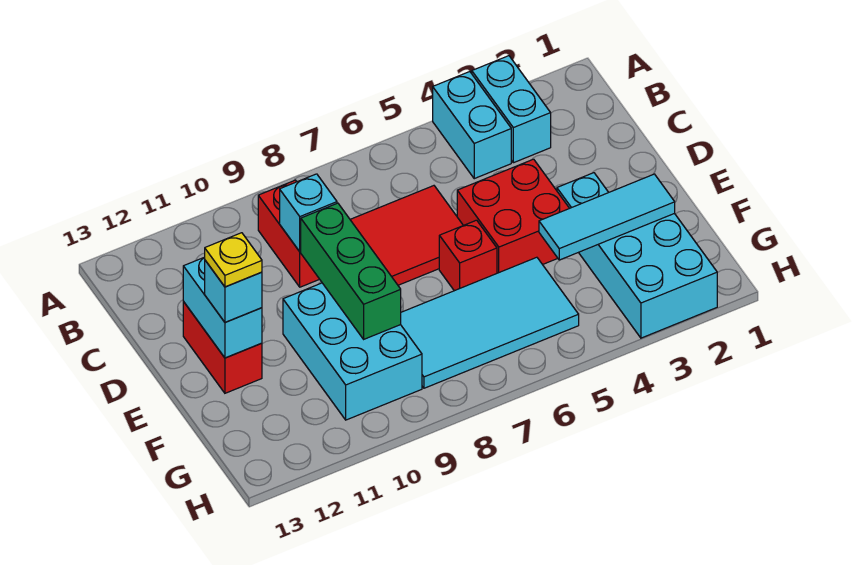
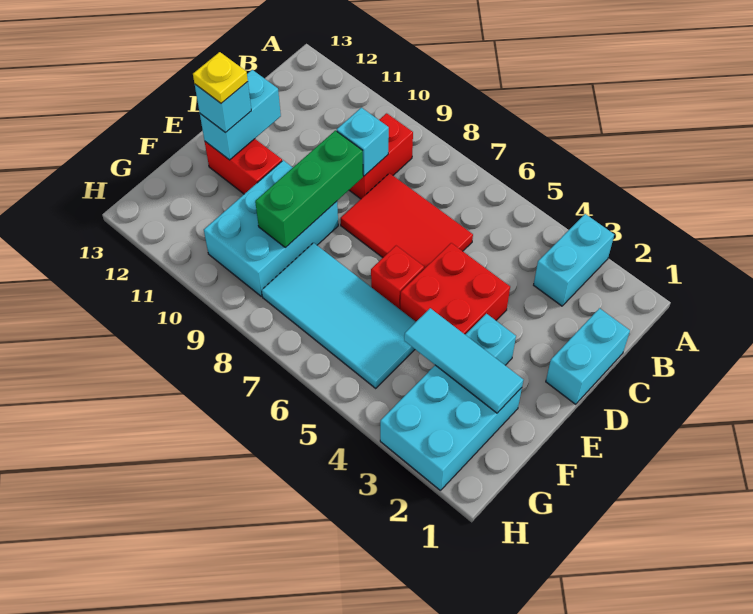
cyan brick A4:B4 level 1 -> cyan brick C1:D1 level 1
red brick D12:E12 level 1 -> red brick E11:E12 level 1

